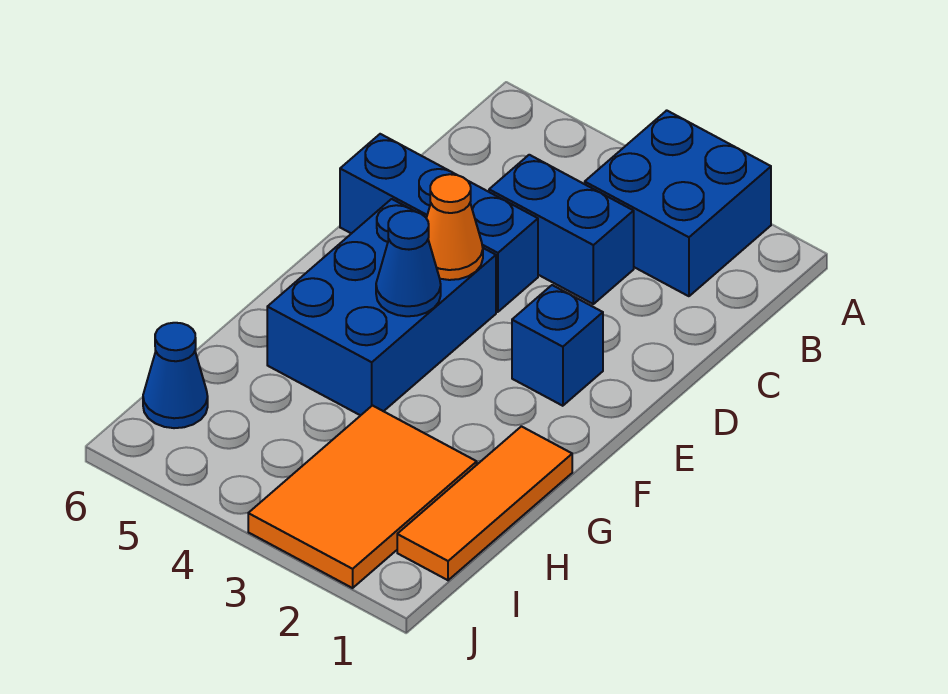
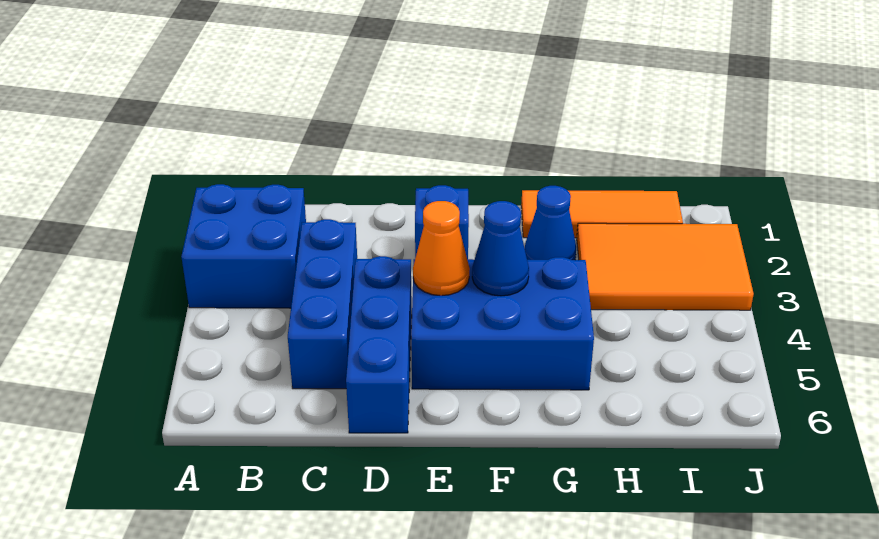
blue brick C3:C4 level 1 -> blue brick C3:C5 level 1
blue cone I6 level 1 -> blue cone G2 level 1

